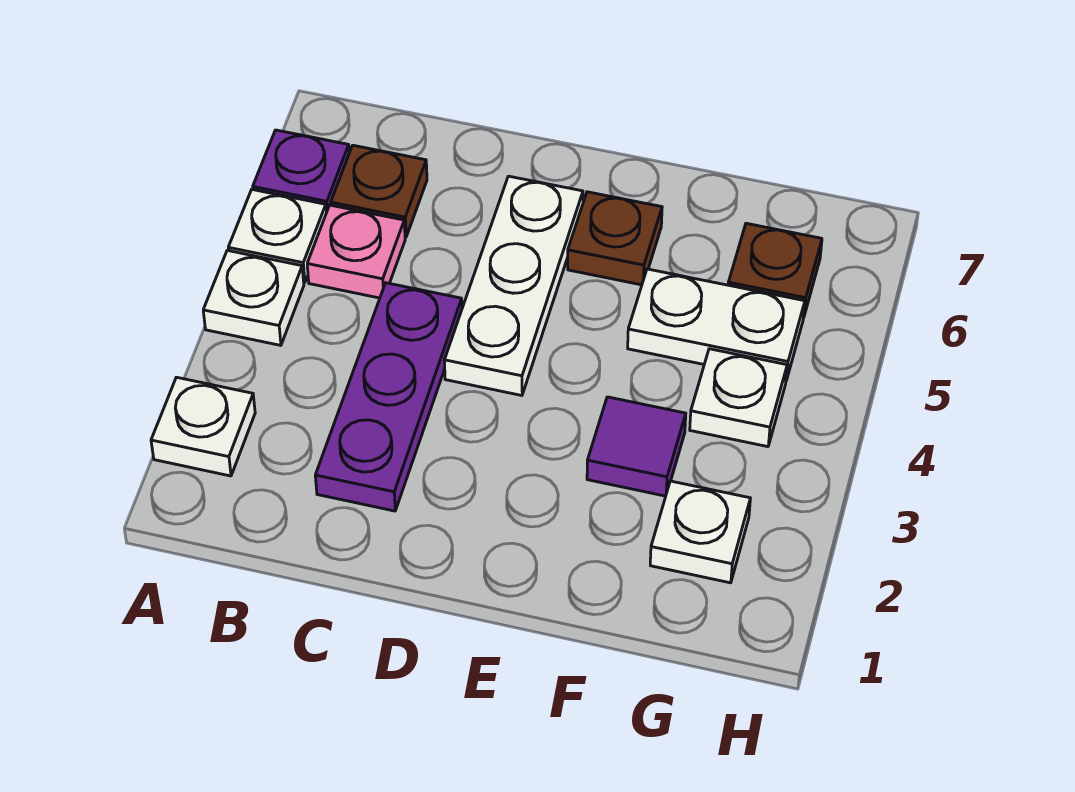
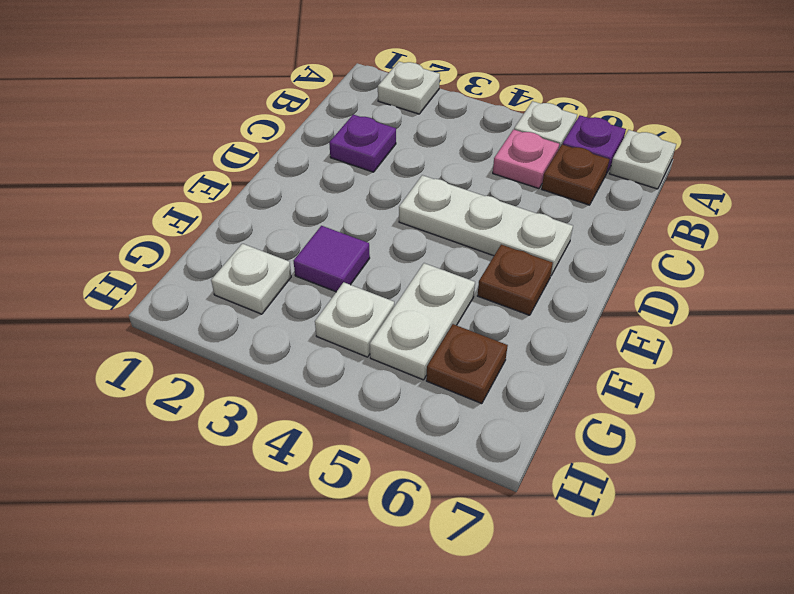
white plate A4 level 1 -> white plate A7 level 1
purple plate C2:C4 level 1 -> purple plate C2 level 1

